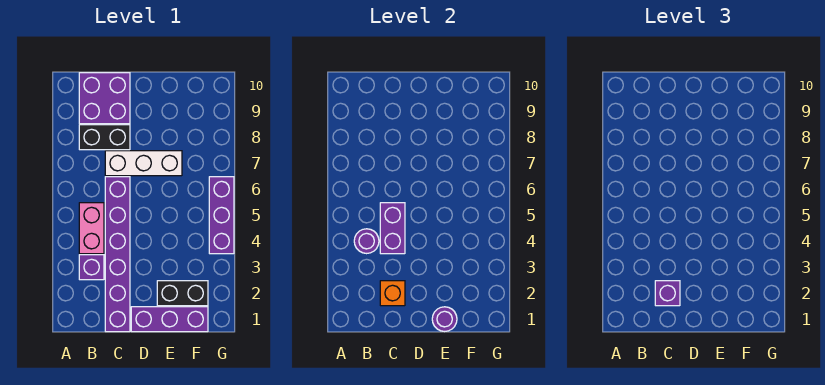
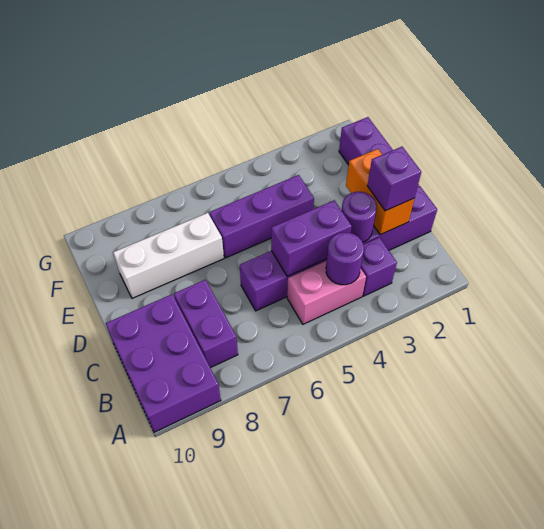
black brick B8:C8 level 1 -> purple brick B8:C8 level 1
purple brick B9:C10 level 1 -> purple brick A9:C10 level 1
orange brick C2 level 2 -> orange brick C2:D2 level 2
white brick C7:E7 level 1 -> white brick E7:E9 level 1
purple round brick E1 level 2 -> purple round brick C3 level 2
black brick E2:F2 level 1 -> none
purple brick G4:G6 level 1 -> purple brick E4:E6 level 1

